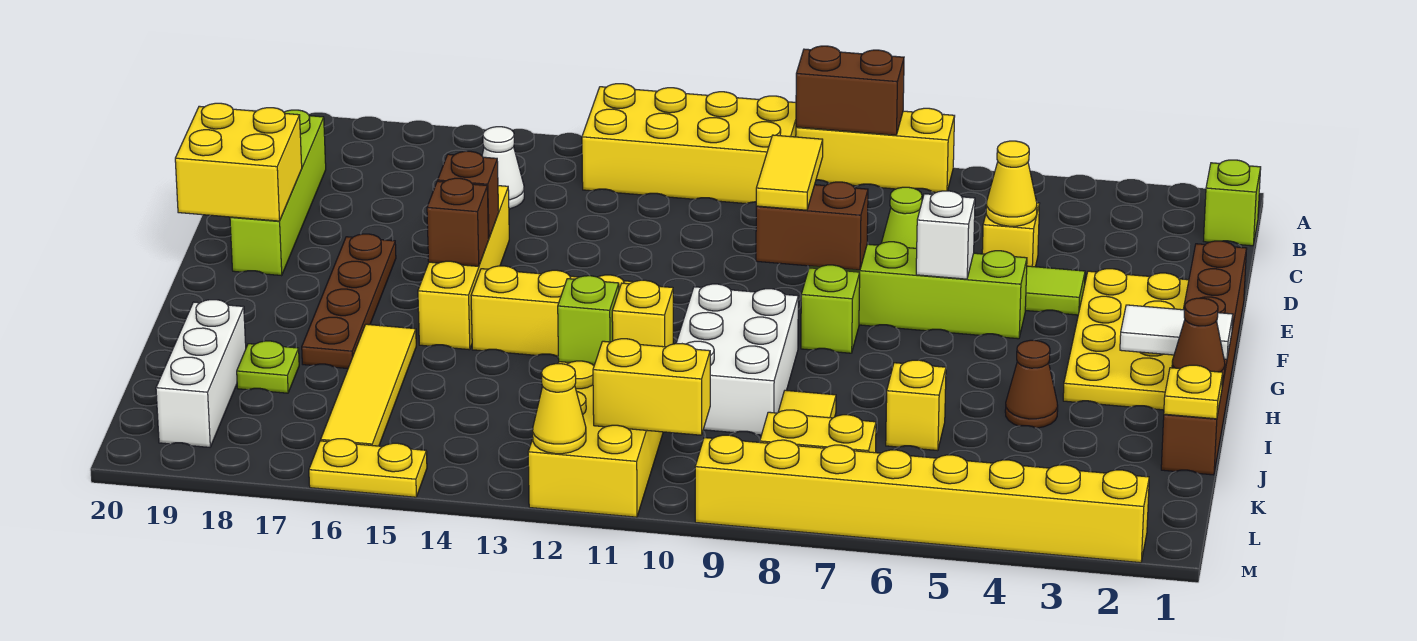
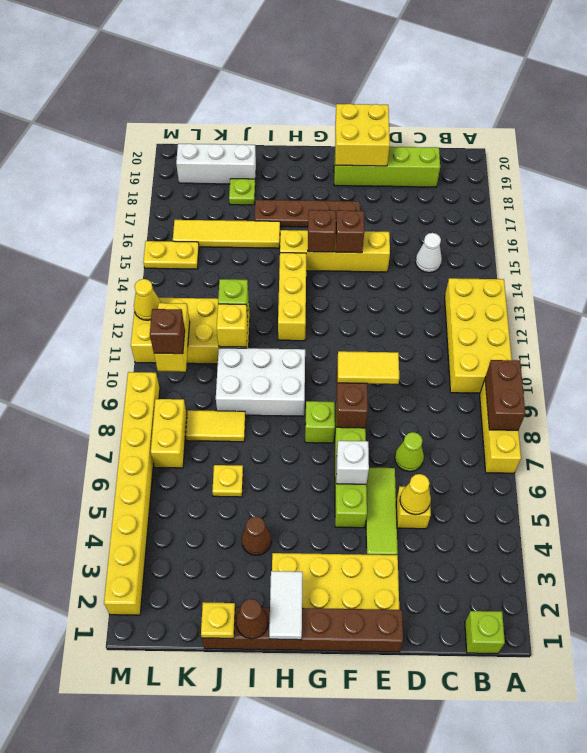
yellow brick J6 level 1 -> yellow plate J6 level 1
none -> brown brick L10 level 3
yellow plate M15:M16 level 1 -> yellow plate L15:M15 level 1

